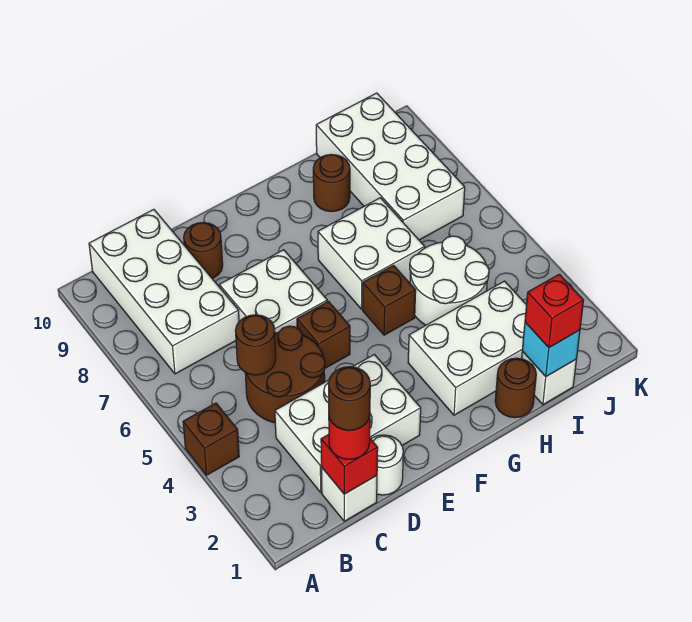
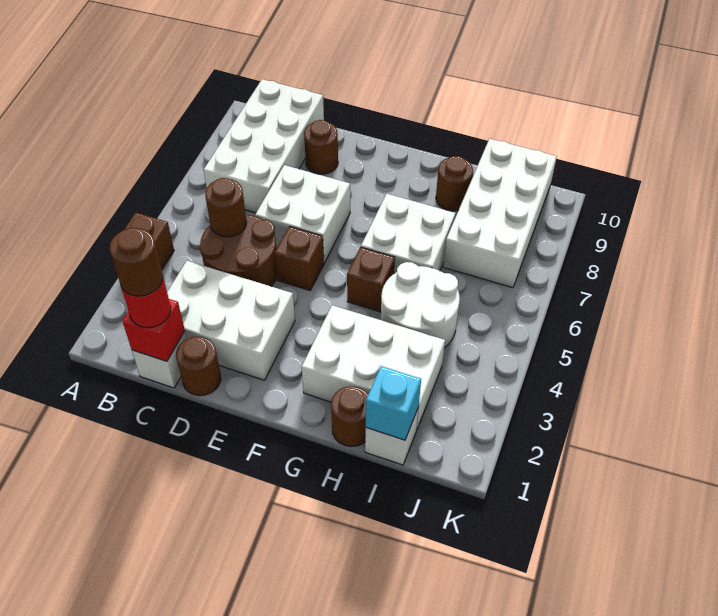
white round brick D1 level 1 -> brown round brick D1 level 1
red brick I1 level 3 -> none

